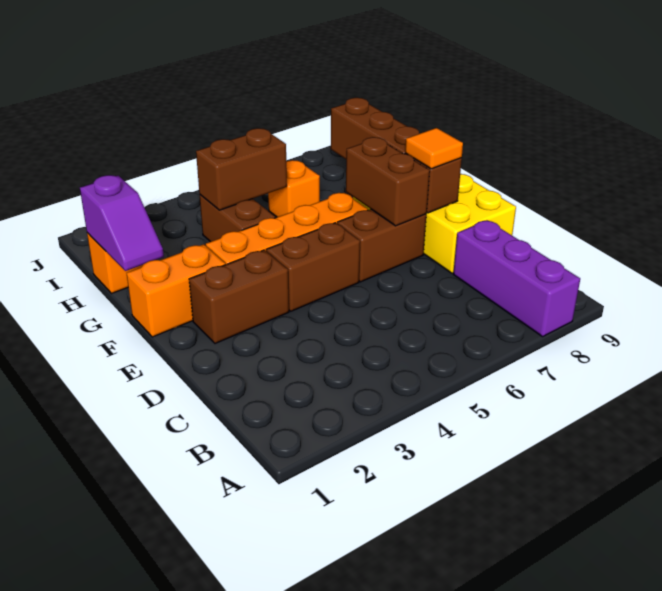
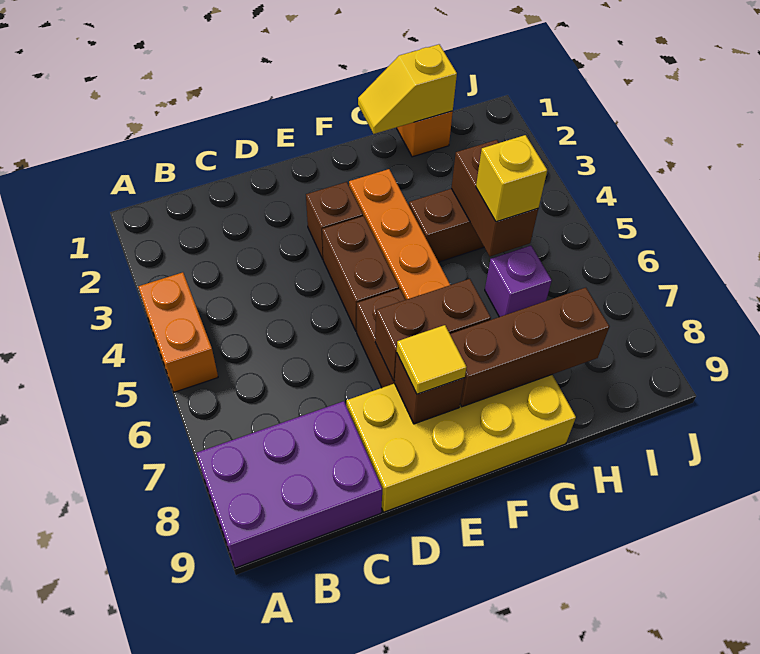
purple brick A8:C8 level 1 -> purple brick A8:C9 level 1
brown brick E2:E3 level 1 -> brown brick E3 level 1
orange tile E8 level 3 -> yellow tile E8 level 3
orange brick F1:F2 level 1 -> orange brick A4:A5 level 1
purple slope G1:H1 level 2 top H -> yellow slope G1:H1 level 2 top H
none -> yellow brick H5 level 3
orange brick H6 level 1 -> purple brick H6 level 1

